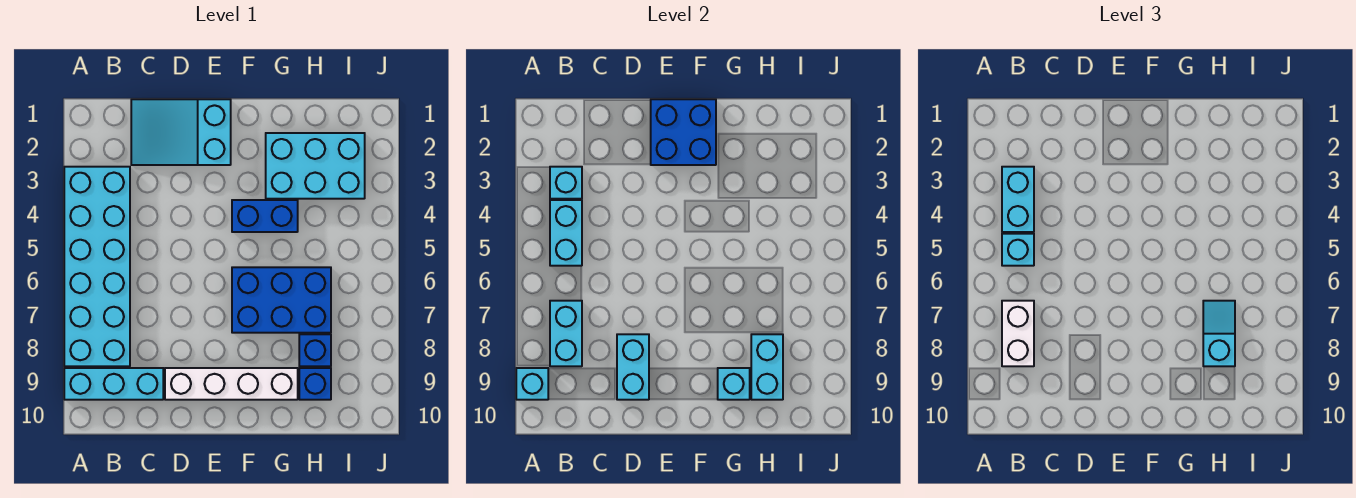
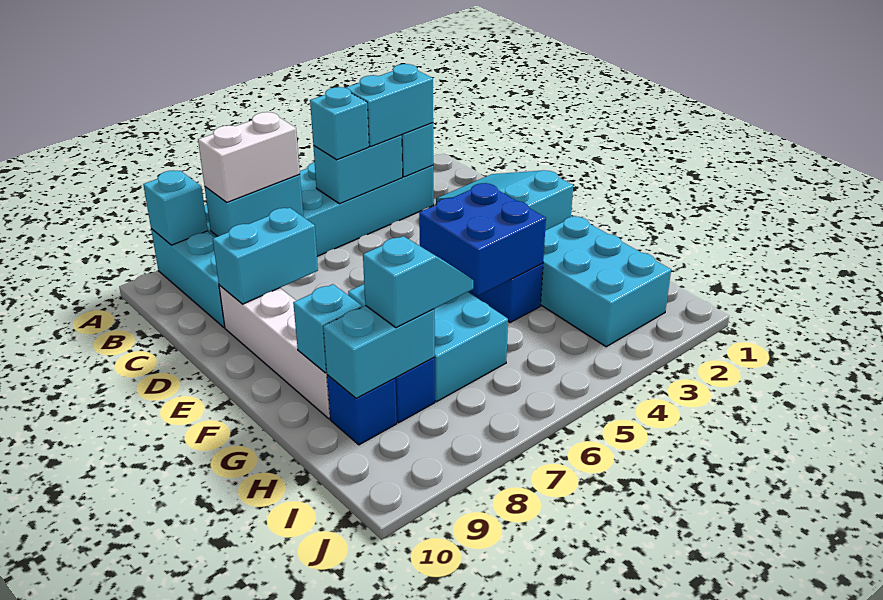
blue brick E1:F2 level 2 -> blue brick F4:G5 level 2
blue brick F6:H7 level 1 -> cyan brick F6:H7 level 1

